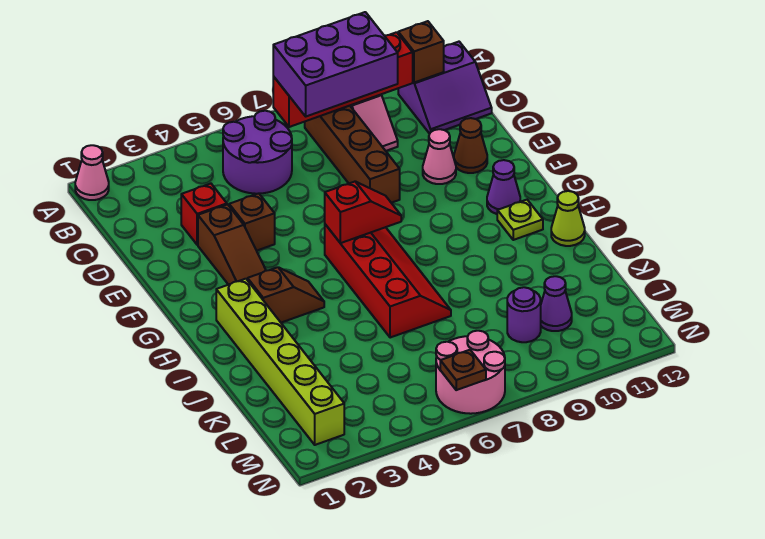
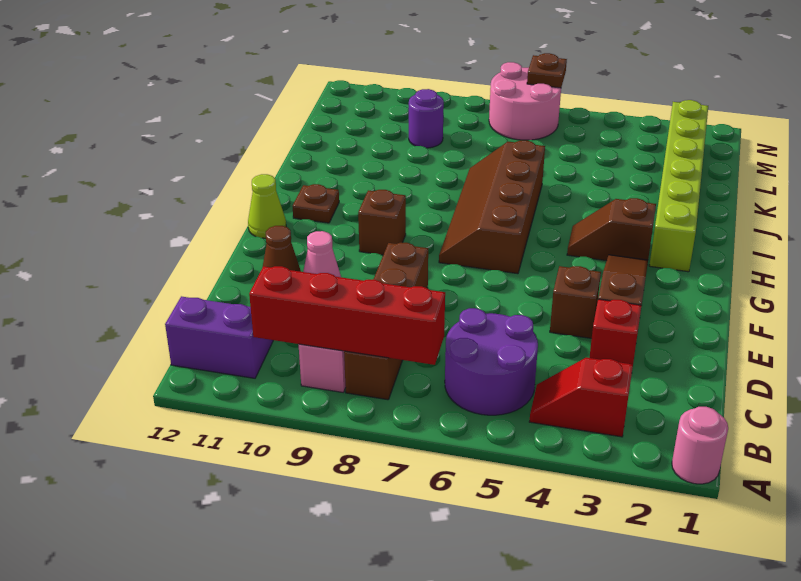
pink cone A1 level 1 -> pink round brick A1 level 1
purple brick B7:C9 level 3 -> none
brown brick B11 level 2 -> brown brick G9 level 1
red slope G6:J7 level 1 top 6 -> brown slope G6:J7 level 1 top 6
red slope G6:G7 level 2 top 6 -> red slope B3:B4 level 1 top 3
purple cone G11 level 1 -> none
lime plate H11 level 1 -> brown plate H11 level 1
lime cone I12 level 1 -> lime cone G12 level 1
purple cone L10 level 1 -> none

